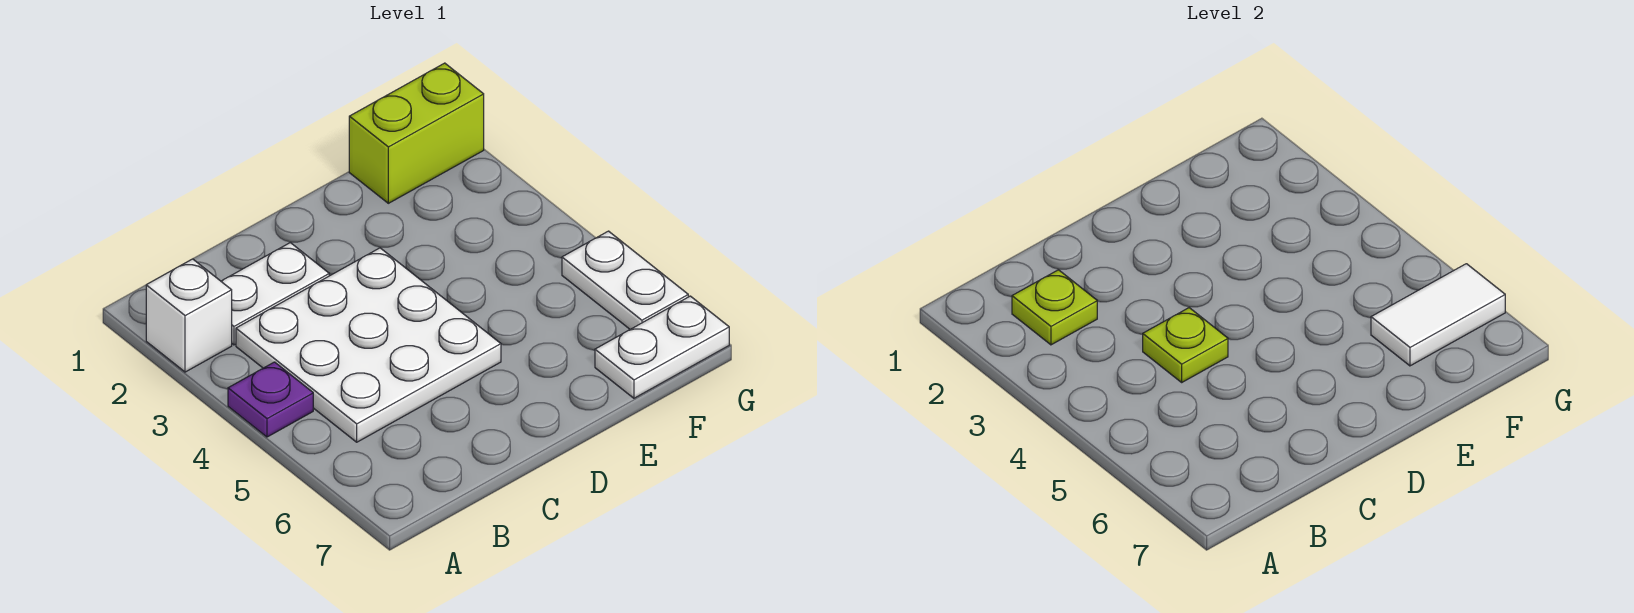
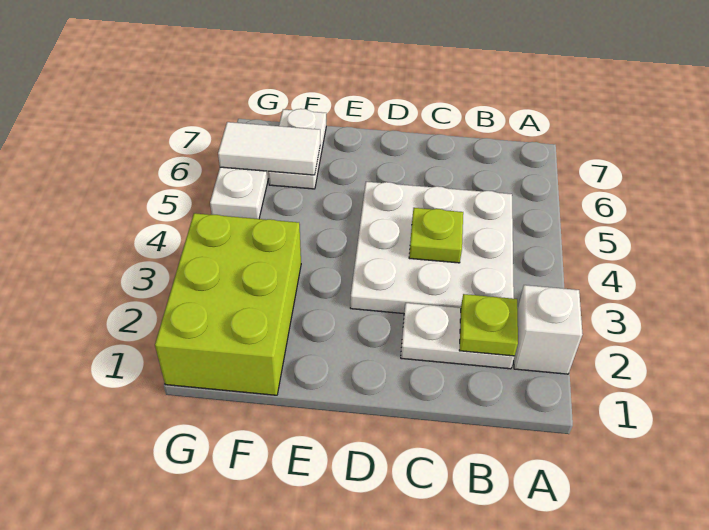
purple plate A4 level 1 -> none
lime brick F1:G1 level 1 -> lime brick F1:G3 level 1
white plate F7:G7 level 1 -> white plate F6:F7 level 1

